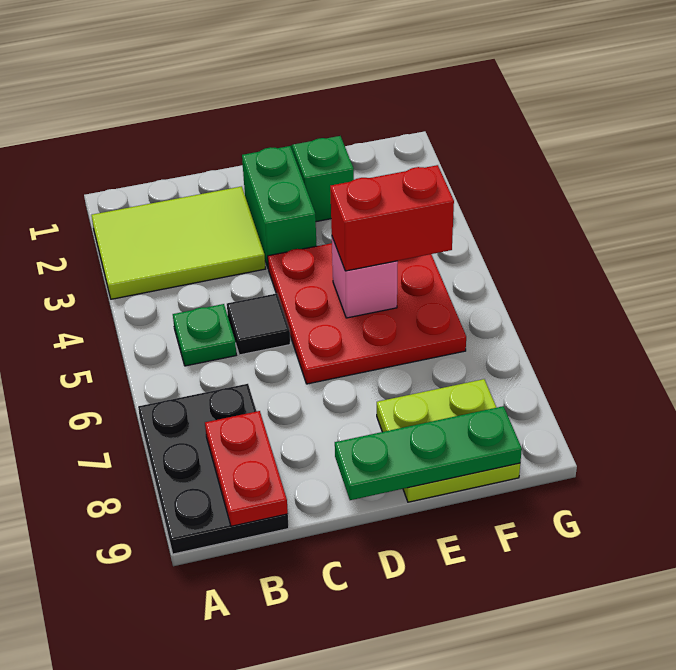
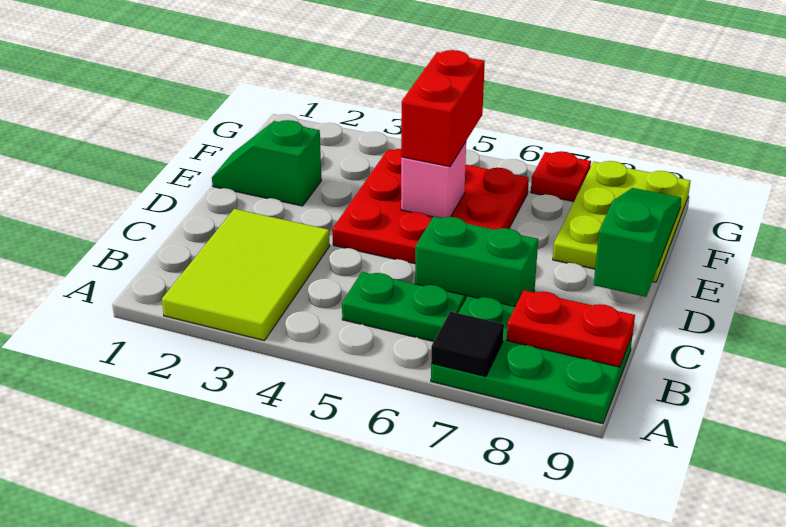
black plate A7:B9 level 1 -> green plate A7:B9 level 1
green plate B5 level 1 -> green plate B5:B6 level 1
black tile C5 level 1 -> black tile A7 level 2
green brick D2:D3 level 1 -> green brick C6:C7 level 1
green plate D9:F9 level 2 -> green slope D9:F9 level 2 top D
lime plate E8:F9 level 1 -> lime plate E8:G9 level 1
none -> red plate G7 level 1

